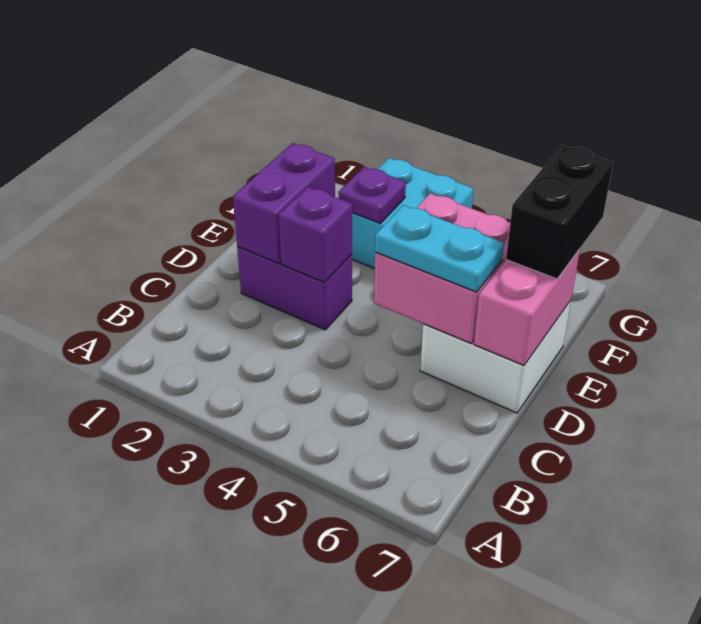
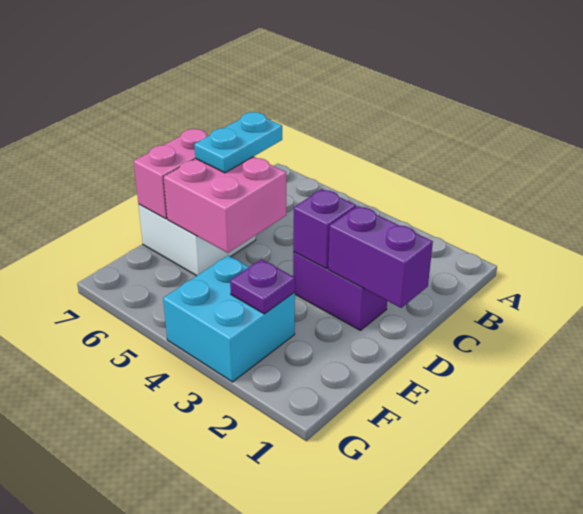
purple brick D2:E2 level 2 -> purple brick D1:D2 level 2
cyan plate D5:D6 level 3 -> cyan plate C6:D6 level 3
black brick E7:F7 level 3 -> none

